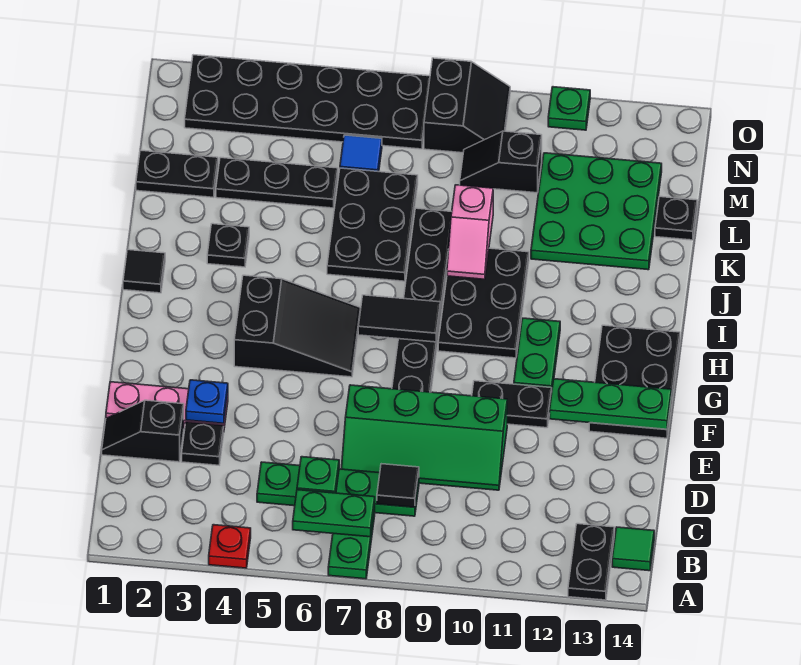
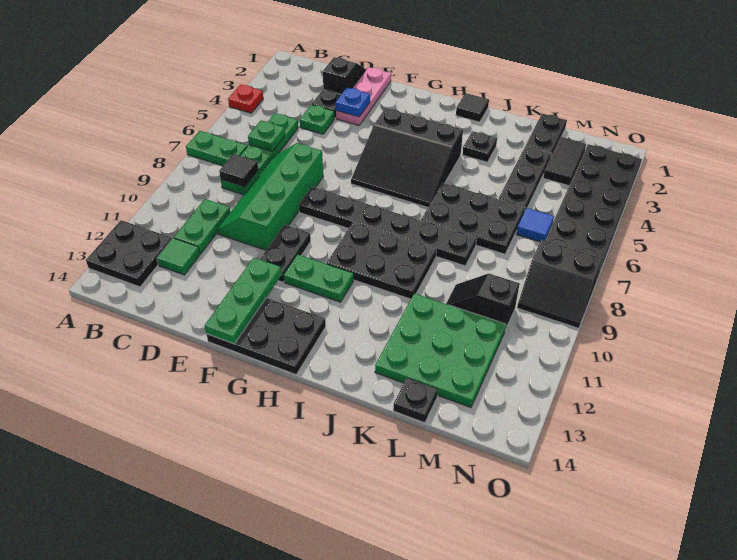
black plate A13:B13 level 1 -> black plate A12:B13 level 1
green plate B6:B7 level 2 -> green plate C10:C11 level 1
green tile B14 level 1 -> green tile C12 level 1
black slope G4:H6 level 1 top 4 -> black slope G4:I6 level 1 top 4
black tile H7:H8 level 2 -> black tile M2:M3 level 1
pink slope J9:K9 level 2 top K -> none
black slope M9:M10 level 1 top 10 -> black slope L10:M10 level 1 top M
green plate O11 level 1 -> green plate D4 level 1

